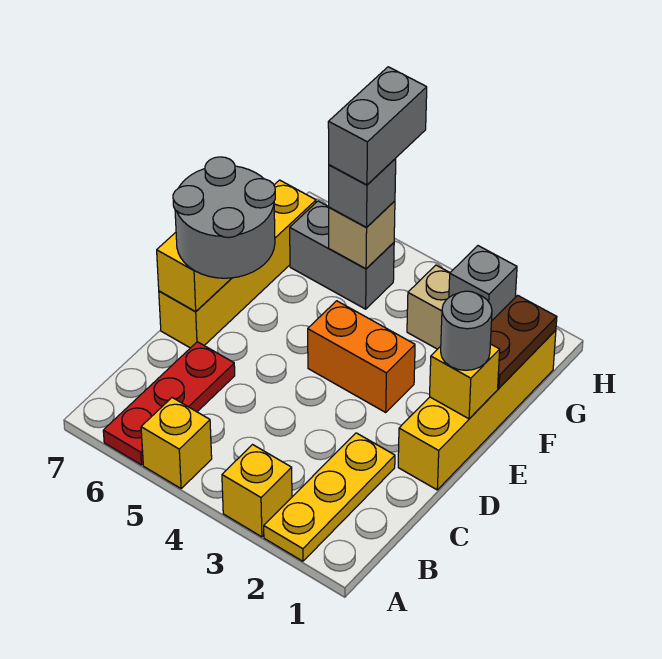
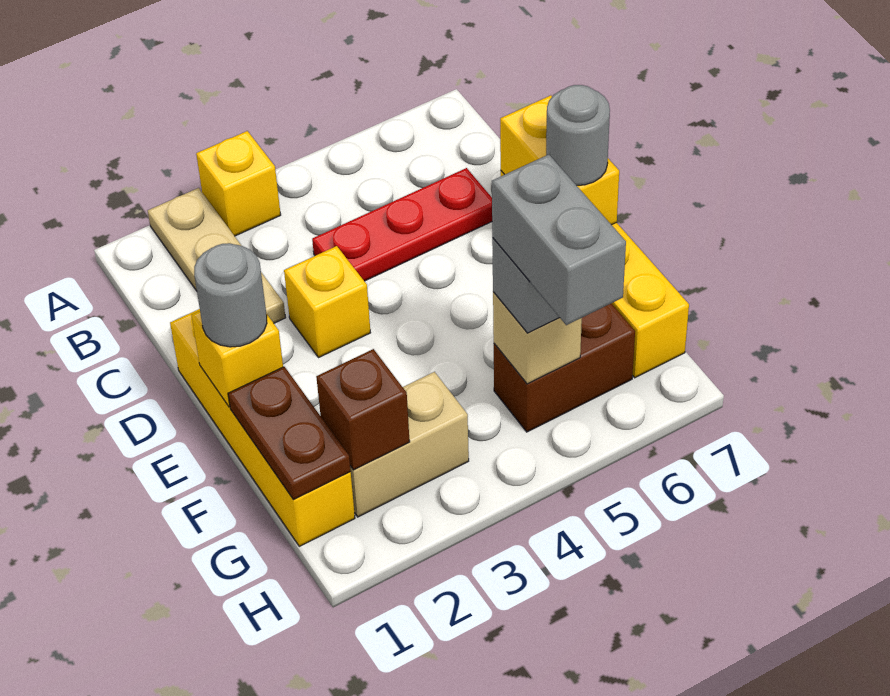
yellow plate A2:C2 level 1 -> tan plate A2:C2 level 1
yellow brick A5 level 1 -> yellow brick D3 level 1
red plate A6:C6 level 1 -> red plate C4:C6 level 1
grey round brick D6:E7 level 3 -> grey round brick E7 level 3
orange brick E3:E4 level 1 -> none
grey brick G2 level 2 -> brown brick G2 level 2
grey brick G5:G6 level 1 -> brown brick G5:G6 level 1

